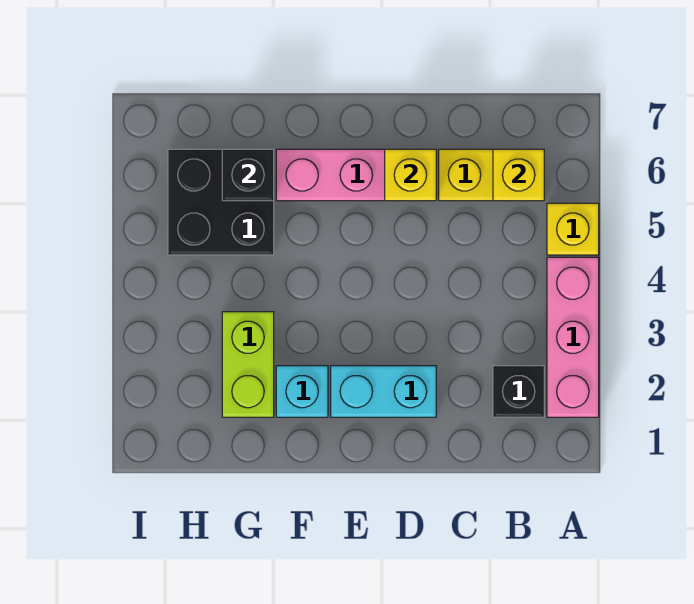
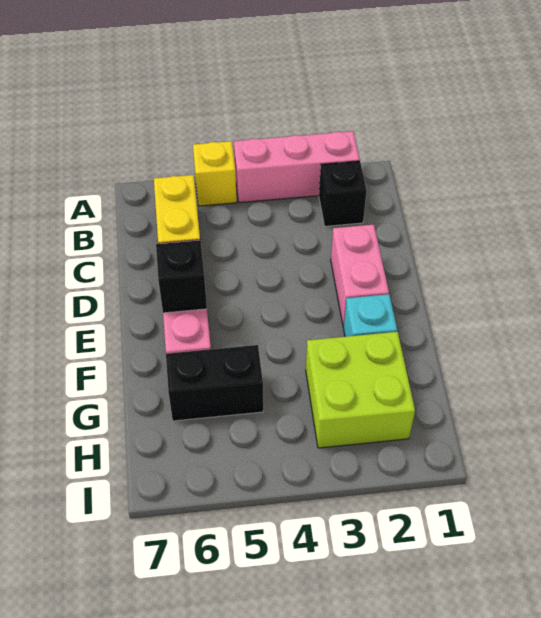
yellow brick B6 level 2 -> none
cyan brick D2:E2 level 1 -> pink brick D2:E2 level 1
yellow brick D6 level 2 -> none
lime brick G2:G3 level 1 -> lime brick G2:H3 level 1
black brick G5:H6 level 1 -> black brick G5:G6 level 1
black brick G6 level 2 -> black brick E6 level 2

